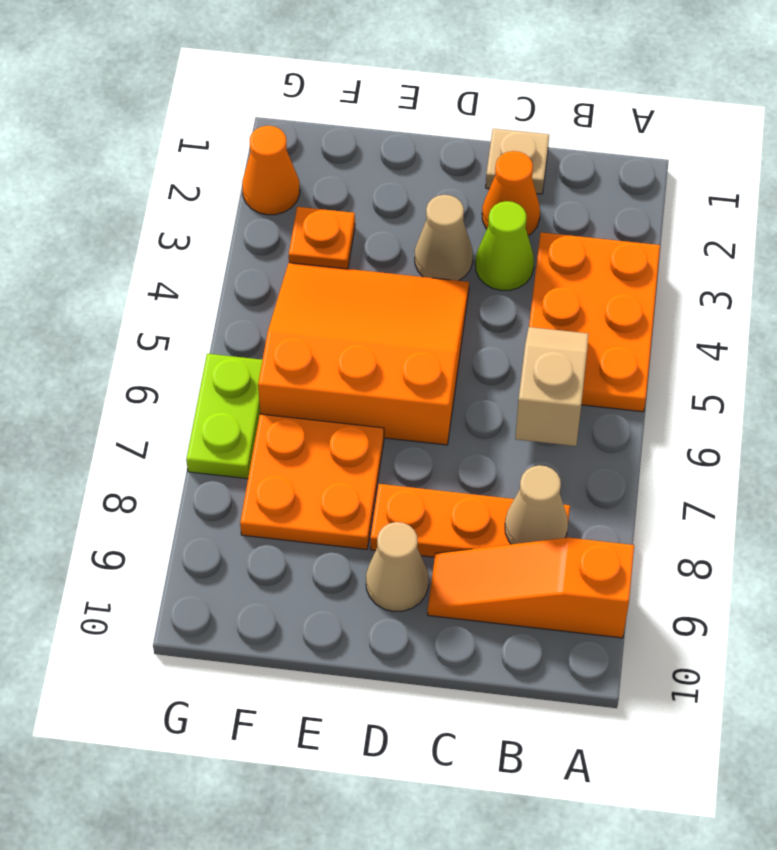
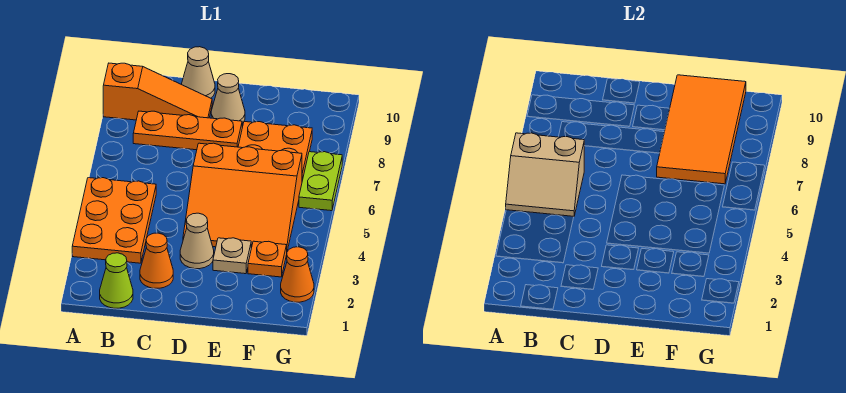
tan slope B5:B6 level 2 top 6 -> tan slope A5:B6 level 2 top 6
tan cone B8 level 2 -> tan cone C10 level 1
tan plate C1 level 1 -> tan plate E3 level 1
lime cone C3 level 1 -> lime cone B1 level 1
none -> orange tile E7:F10 level 2

